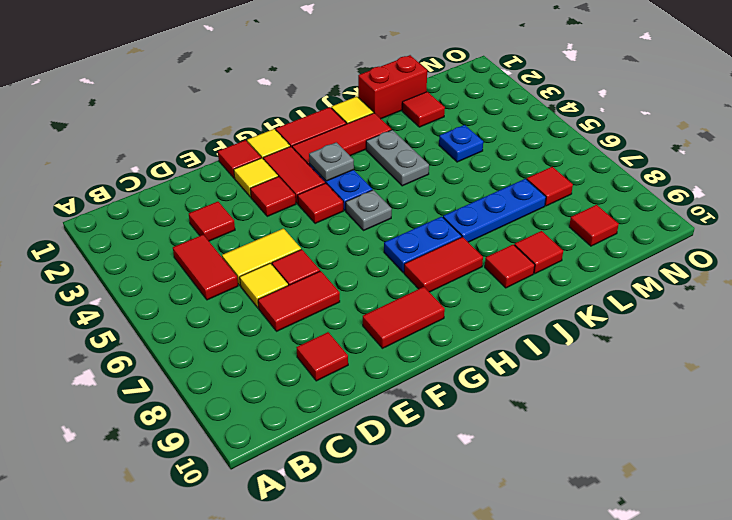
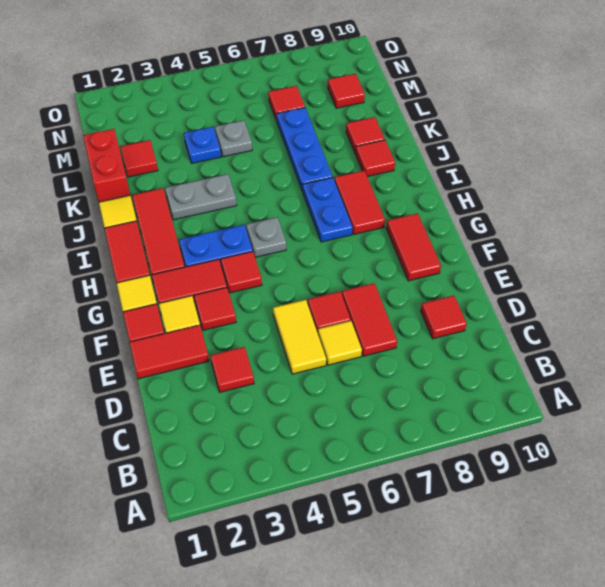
red tile C4:C5 level 1 -> red tile E1:E2 level 1
grey plate H3 level 2 -> grey plate L5 level 1

